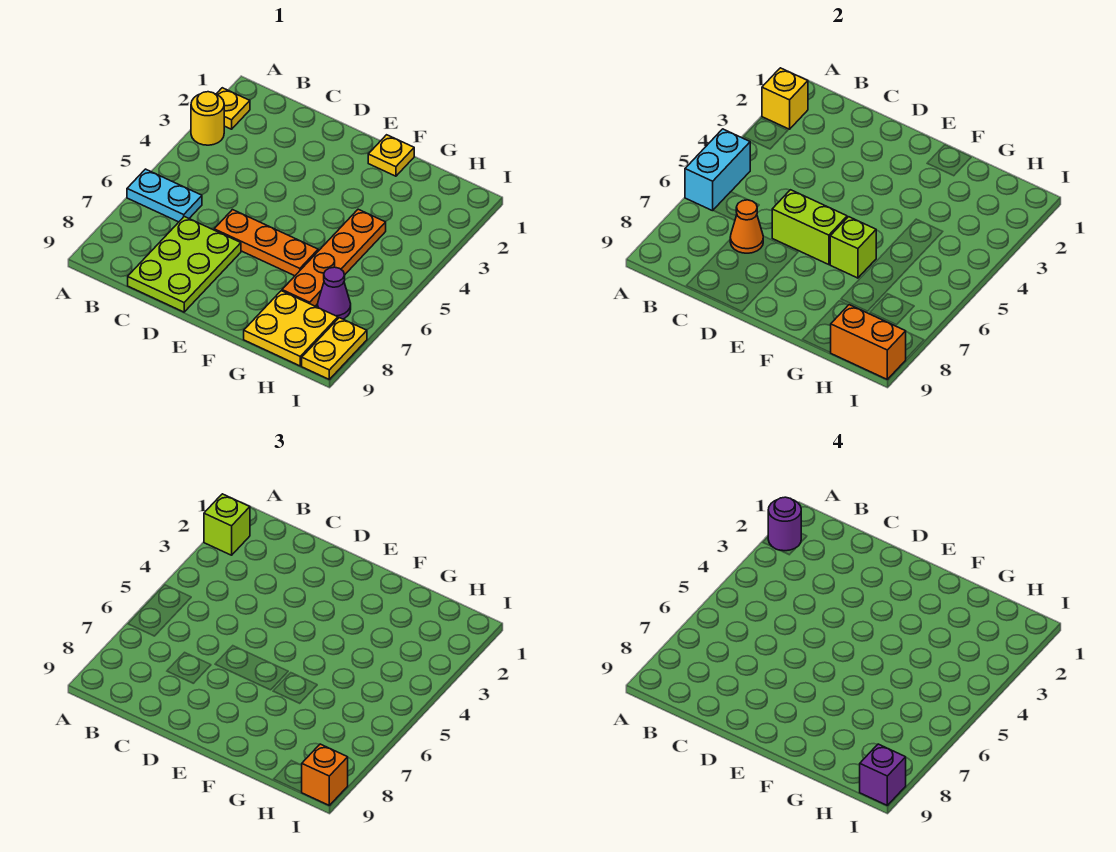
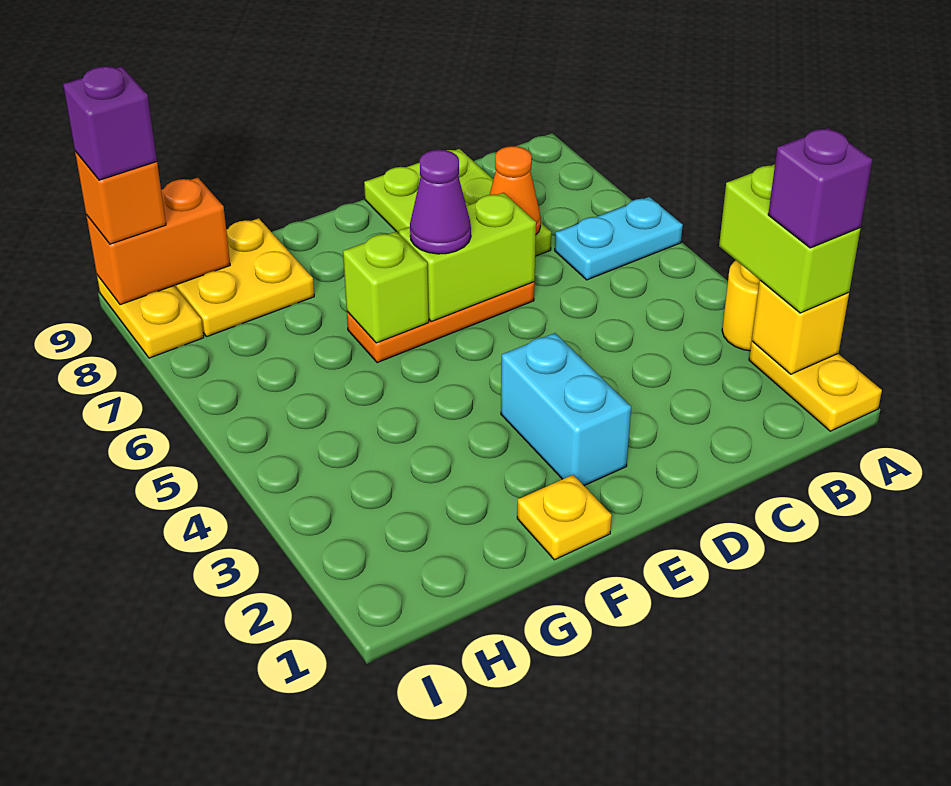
yellow plate A2 level 1 -> yellow plate A1:A2 level 1
lime brick A2 level 3 -> lime brick A2:A3 level 3
purple round brick A2 level 4 -> purple brick A2 level 4
cyan brick A5:A6 level 2 -> cyan brick E2:E3 level 1
orange plate G4:G7 level 1 -> none
purple cone H7 level 1 -> purple cone E6 level 3

